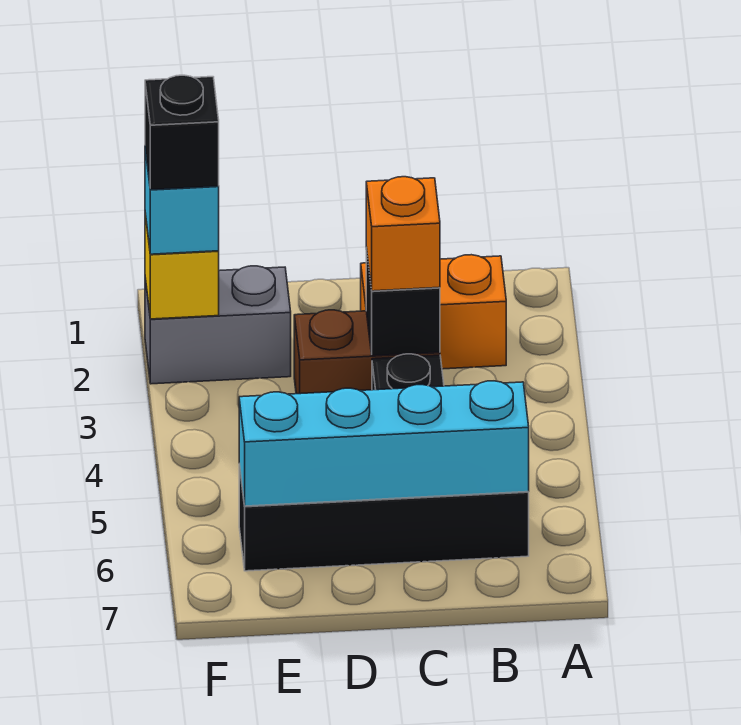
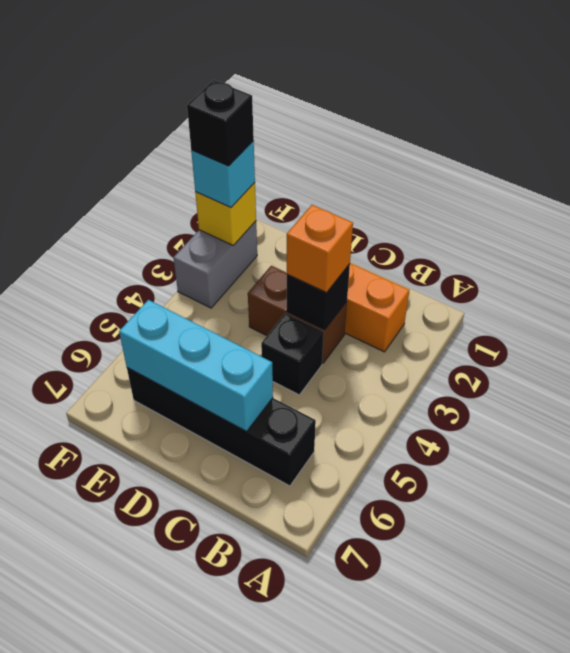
cyan brick B6:E6 level 2 -> cyan brick C6:E6 level 2
grey brick E2:F2 level 1 -> grey brick F2:F3 level 1

